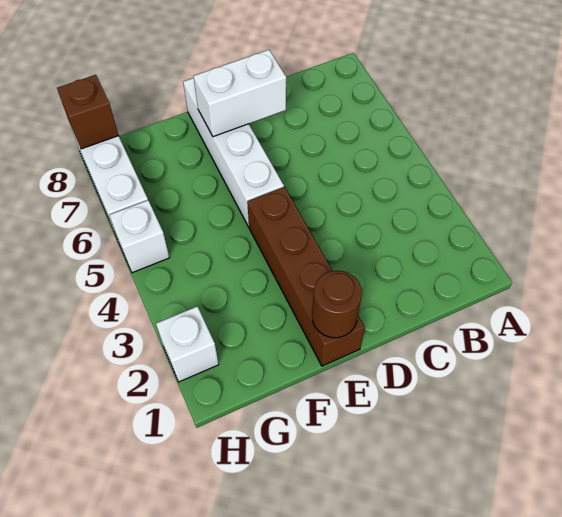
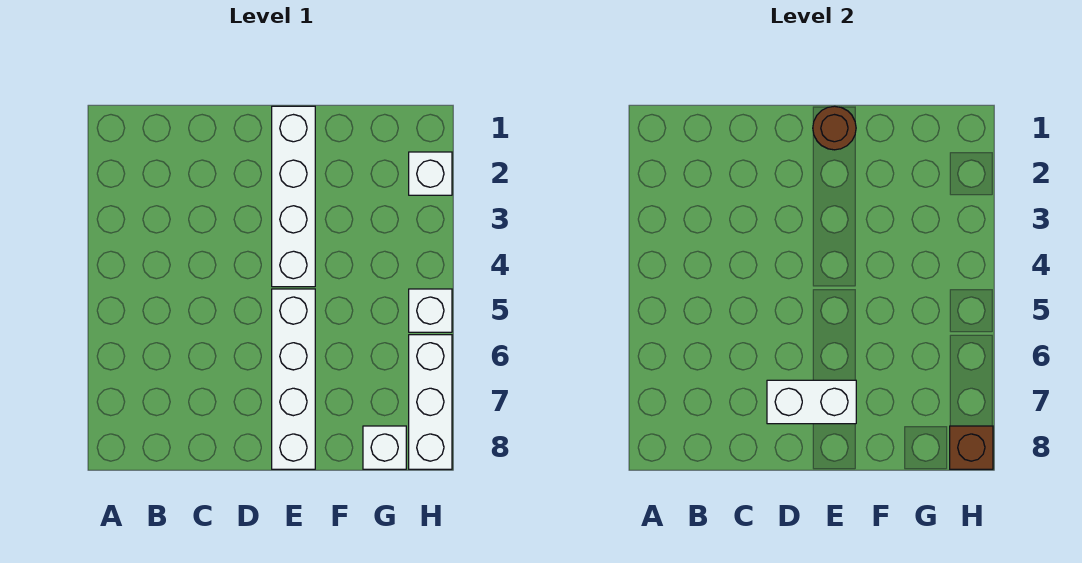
brown brick E1:E4 level 1 -> white brick E1:E4 level 1
none -> white brick G8 level 1

